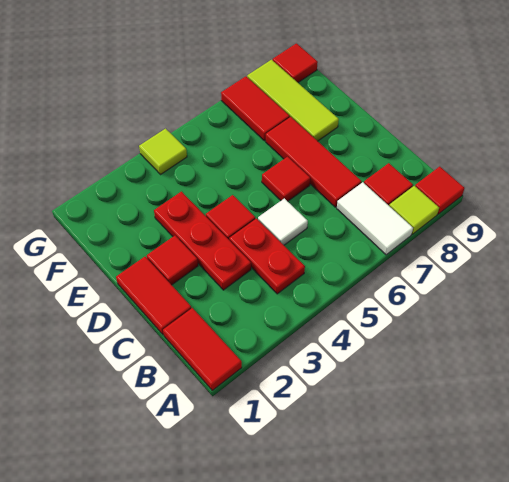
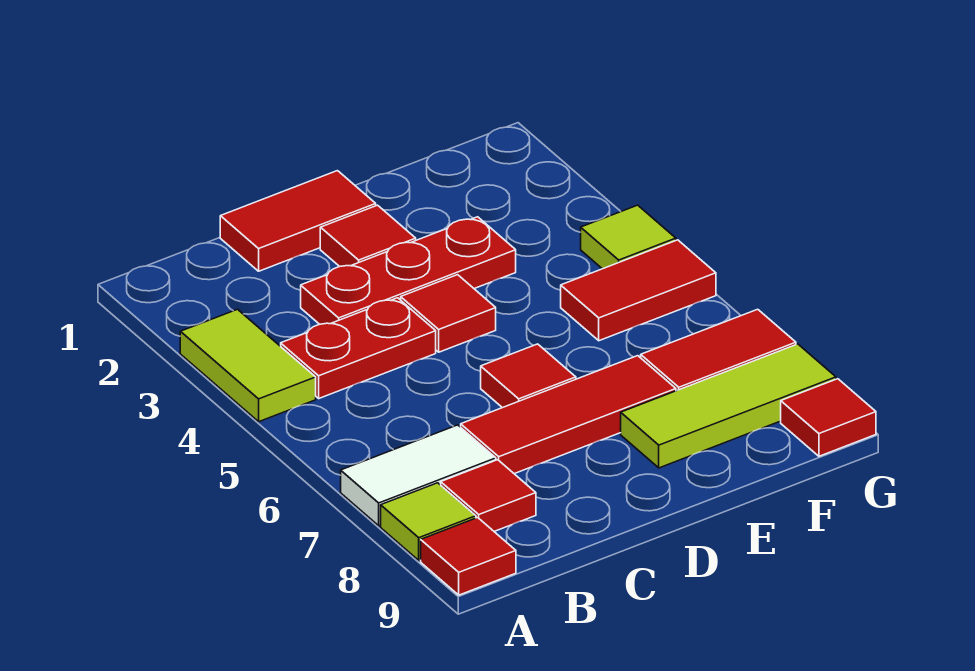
red tile A1:B1 level 1 -> red tile F5:G5 level 1
none -> lime tile A3:A4 level 1
white tile C5 level 1 -> none

